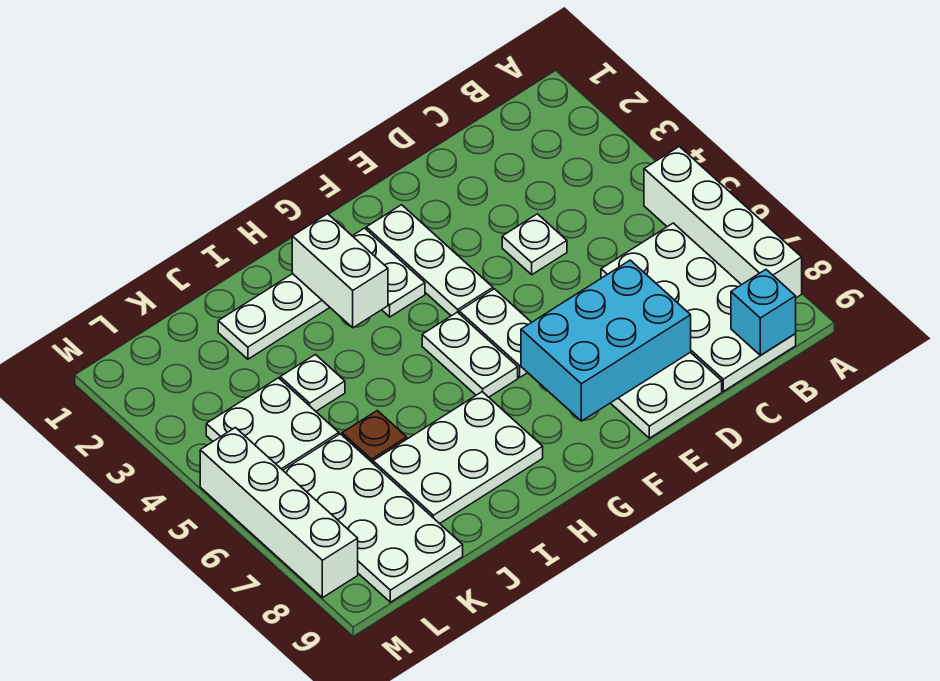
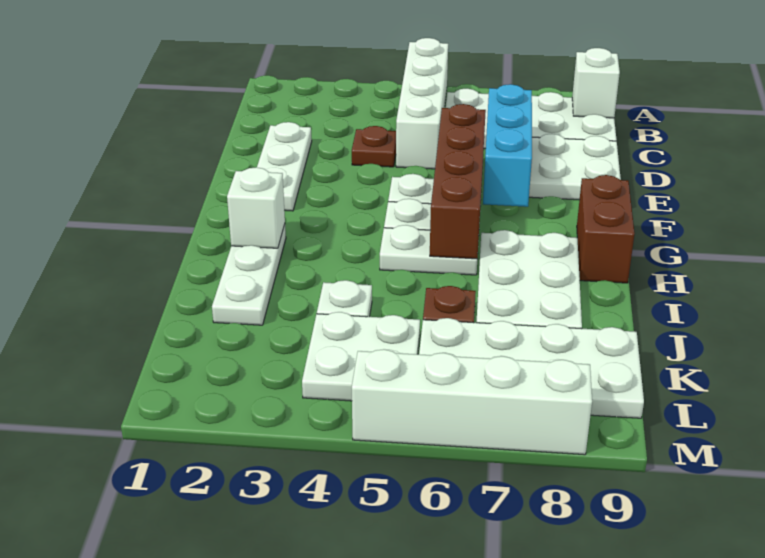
white brick A5:A8 level 1 -> white brick A5:D5 level 1
cyan brick B9 level 2 -> white brick B9 level 2
white plate D4 level 1 -> brown plate D4 level 1
cyan brick D7:F8 level 2 -> cyan brick D7:F7 level 2
none -> brown brick E6:H6 level 2
white plate F2:F4 level 1 -> white plate D2:F2 level 1
white plate G2:G3 level 1 -> white plate H5:H6 level 1
none -> brown brick G9:H9 level 1
white brick H2:H3 level 2 -> white brick H2 level 2

